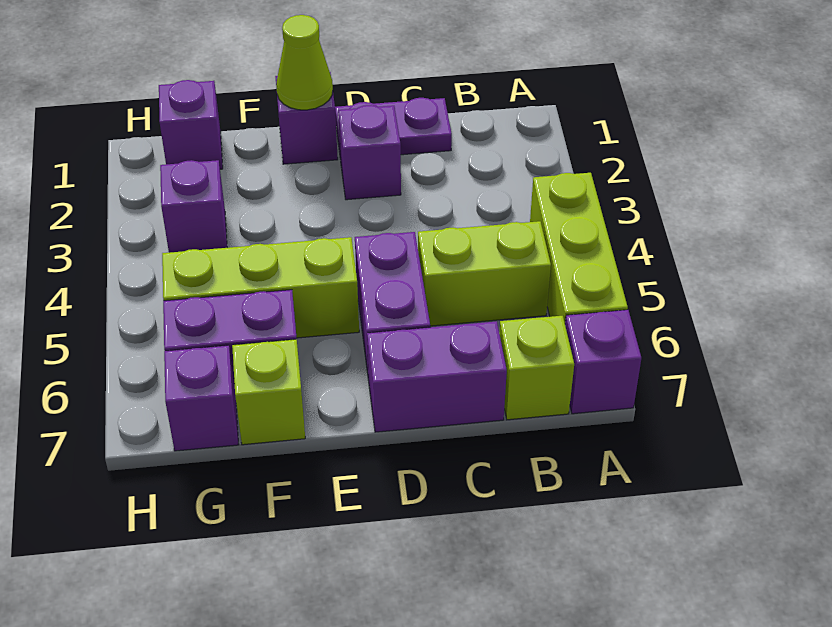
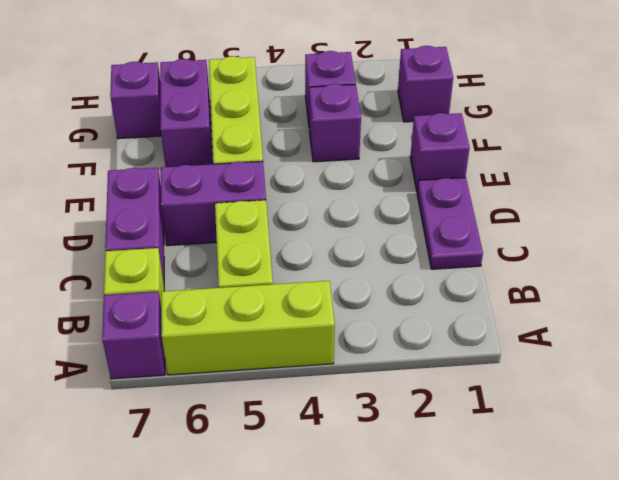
purple brick D2 level 1 -> purple brick F3 level 1
lime cone E1 level 2 -> none
lime brick F7 level 1 -> none

